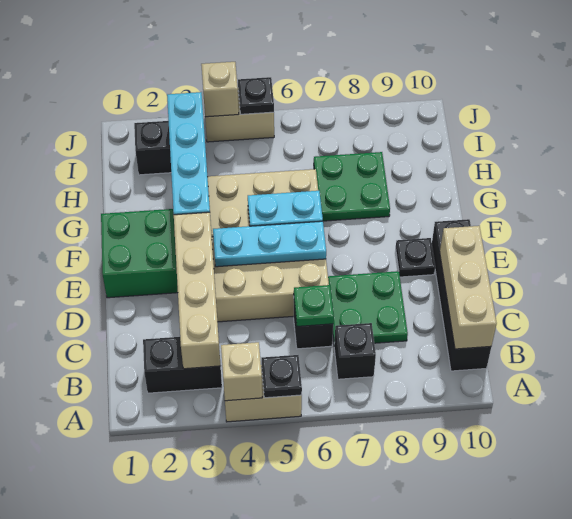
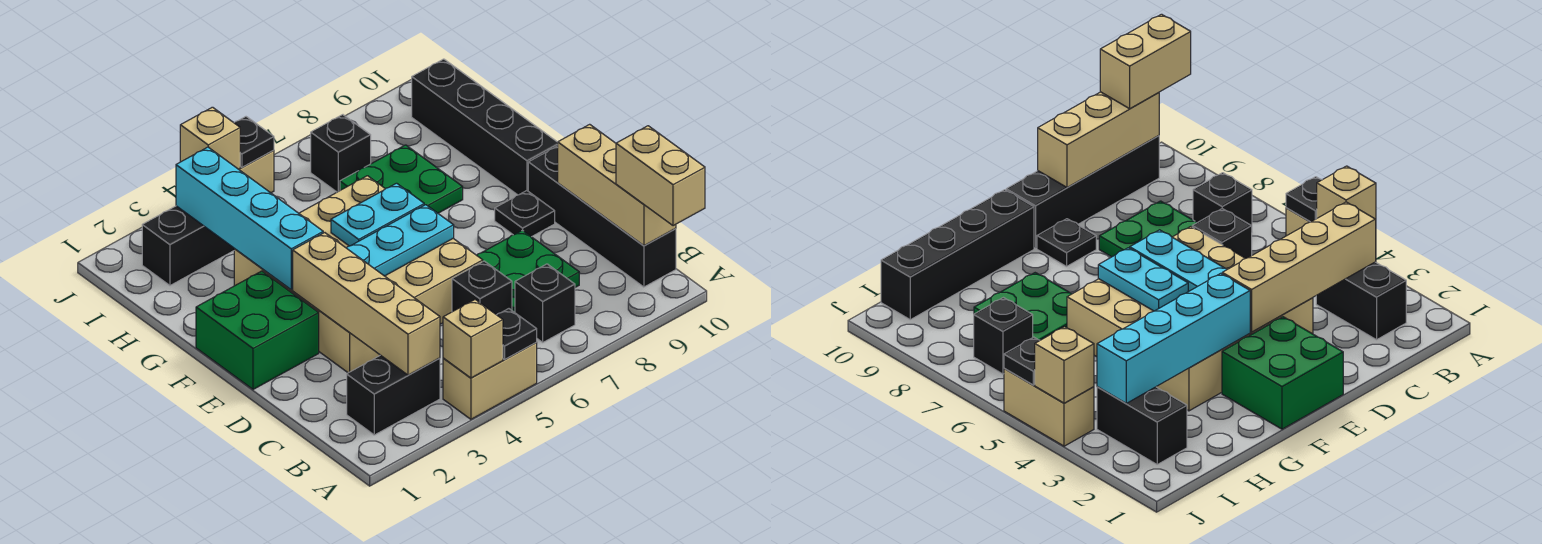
none -> tan brick A10:B10 level 3
green plate C6 level 2 -> none
none -> black brick F10:I10 level 1
none -> black brick I7 level 1

